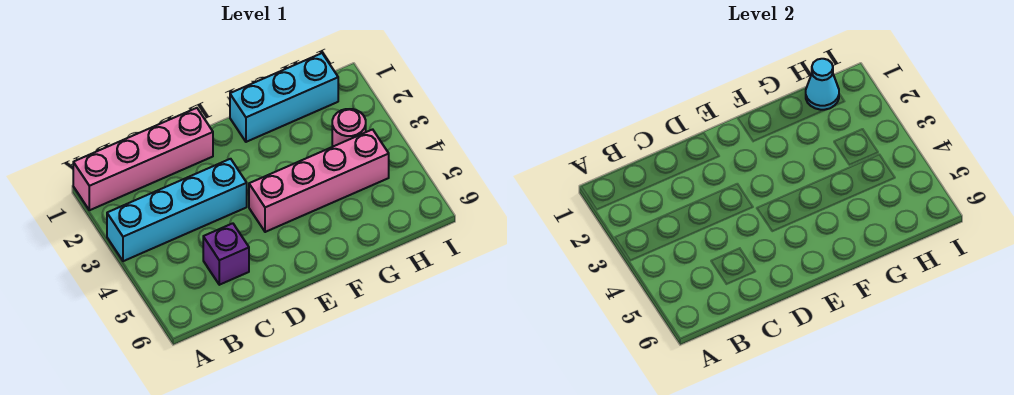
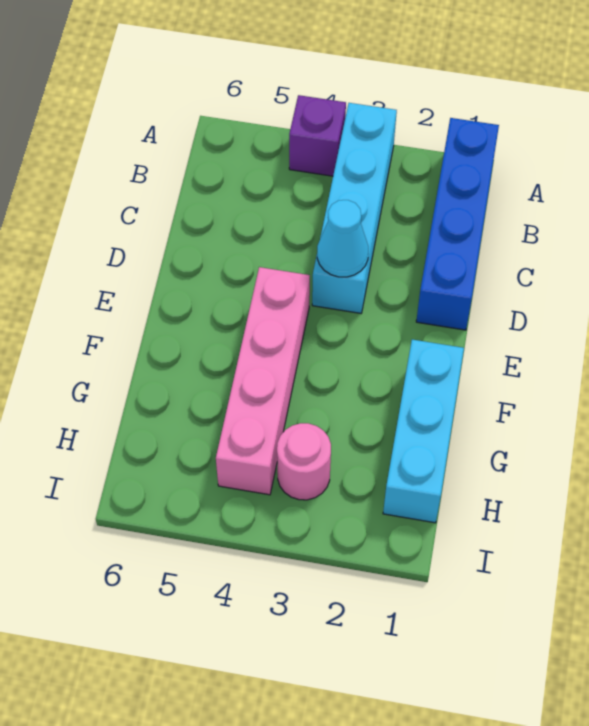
pink brick A1:D1 level 1 -> blue brick A1:D1 level 1
purple brick C5 level 1 -> purple brick A4 level 1
cyan cone H1 level 2 -> cyan cone D3 level 2

